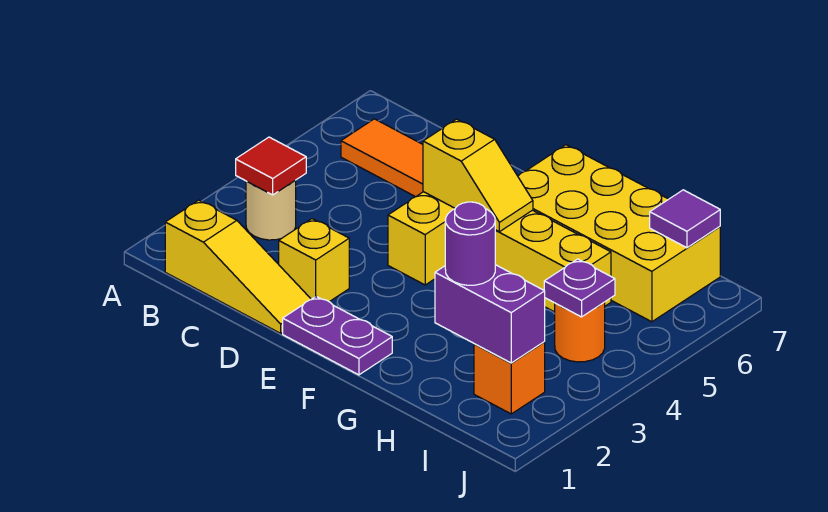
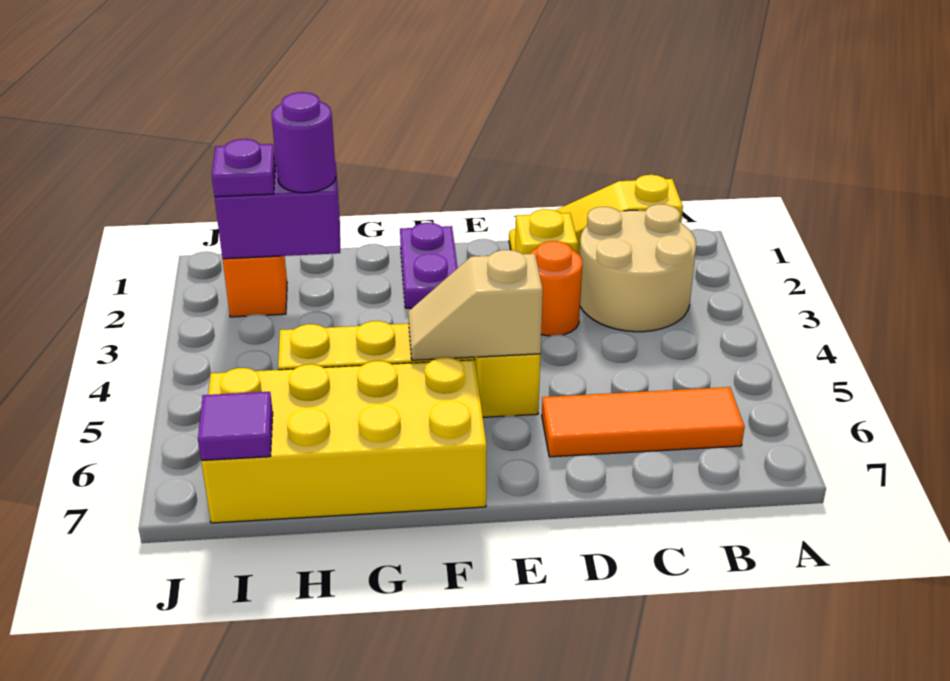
tan round brick B3 level 1 -> tan round brick B2:C3 level 1
red tile B3 level 2 -> none
purple plate E1:F1 level 1 -> purple plate F1:F2 level 1
yellow slope E5:F5 level 2 top E -> tan slope E5:F5 level 2 top E
orange round brick I4 level 1 -> orange round brick D3 level 1
purple plate I4 level 2 -> purple plate I2 level 3

